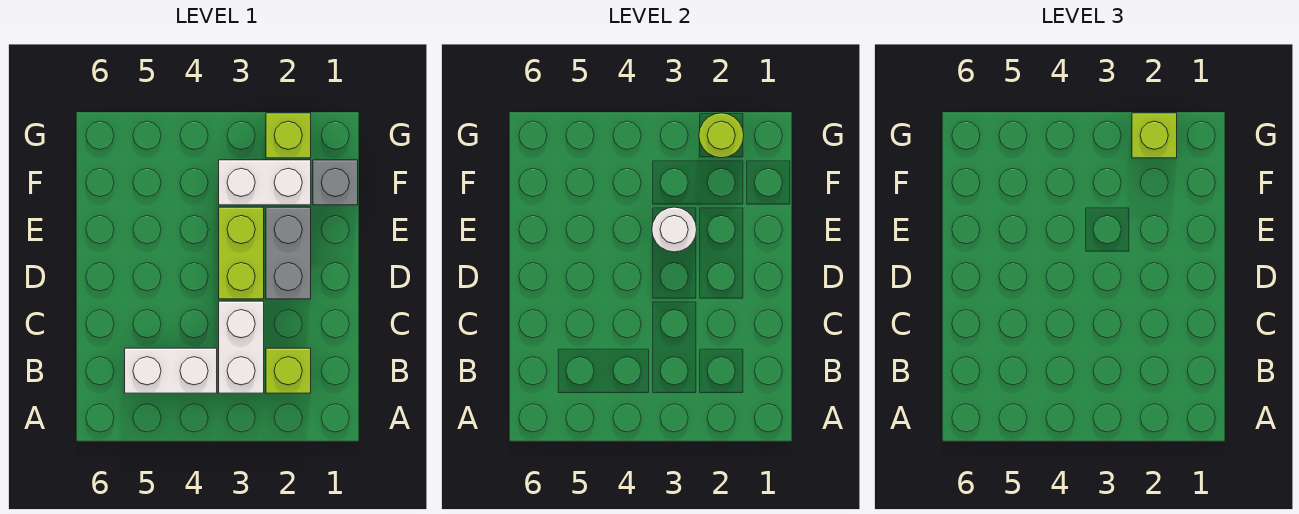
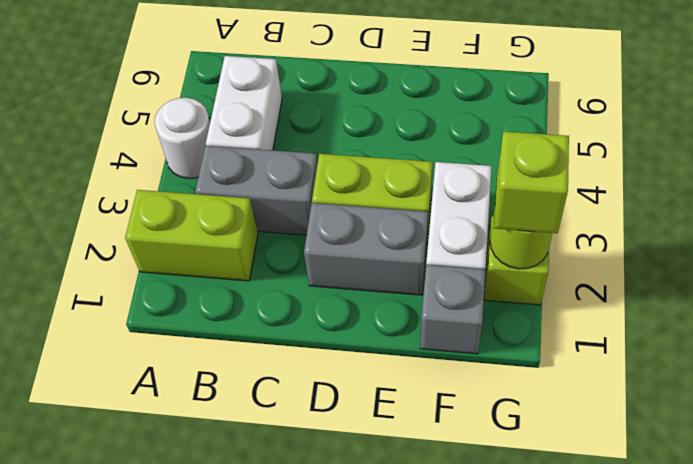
lime brick B2 level 1 -> lime brick A2:B2 level 1
white brick B3:C3 level 1 -> grey brick B3:C3 level 1
white round brick E3 level 2 -> white round brick A4 level 1

